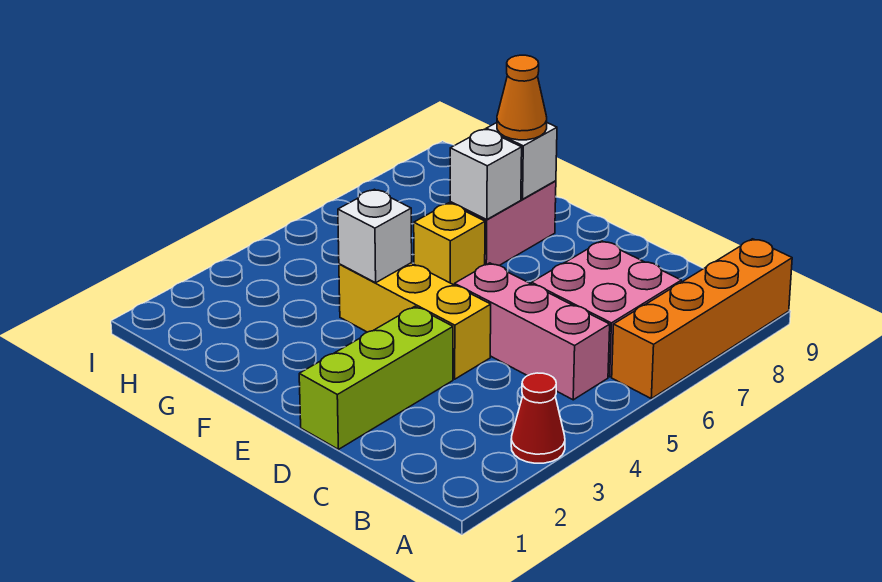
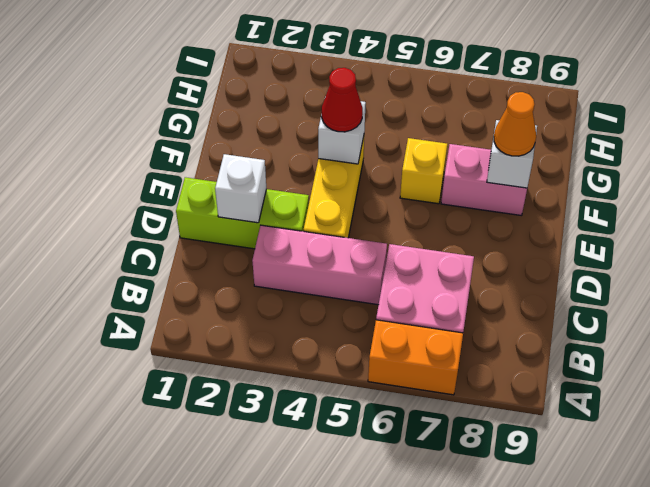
red cone A3 level 1 -> red cone F4 level 3
orange brick A6:A9 level 1 -> orange brick A6:A7 level 1
pink brick B5:D5 level 1 -> pink brick C3:C5 level 1
white brick F7 level 2 -> white brick D2 level 2

